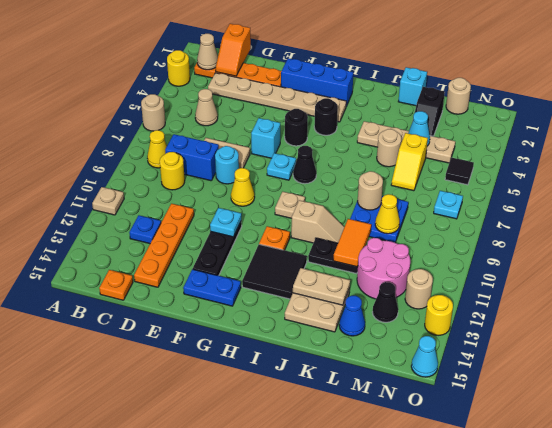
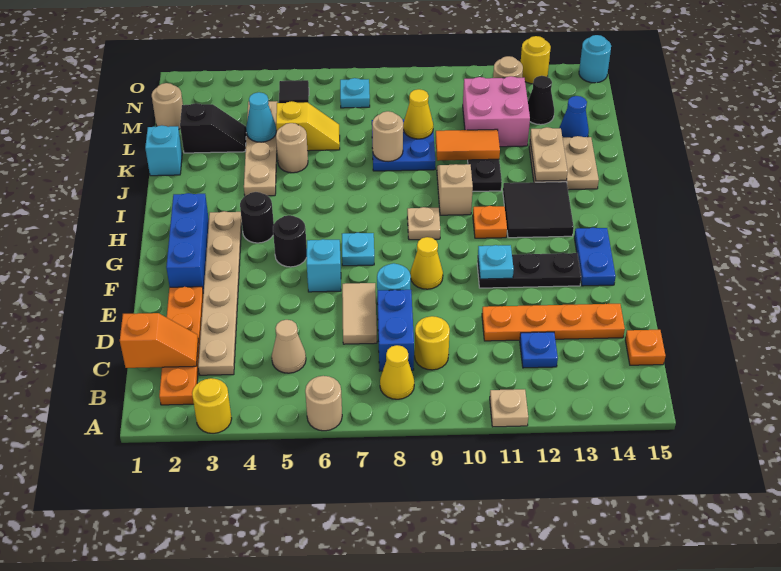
tan cone B2 level 2 -> none
black cone H7 level 1 -> none
pink round brick L11:M12 level 1 -> pink brick L11:M12 level 1
cyan cone O15 level 1 -> cyan round brick O15 level 1

